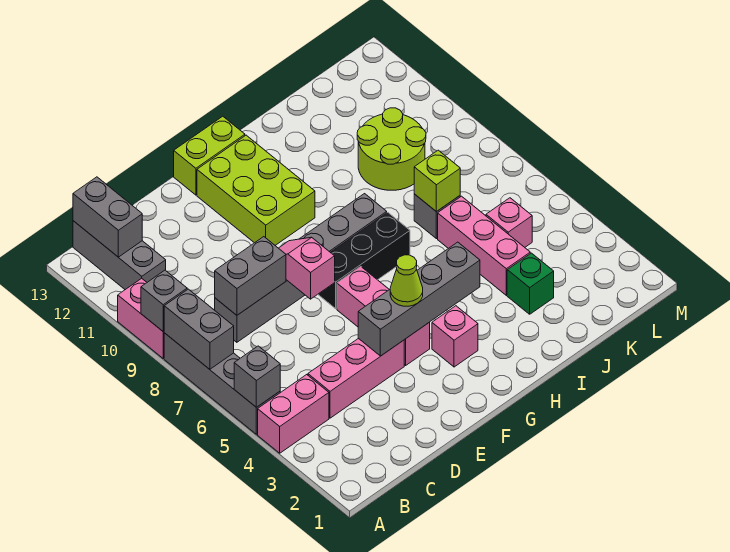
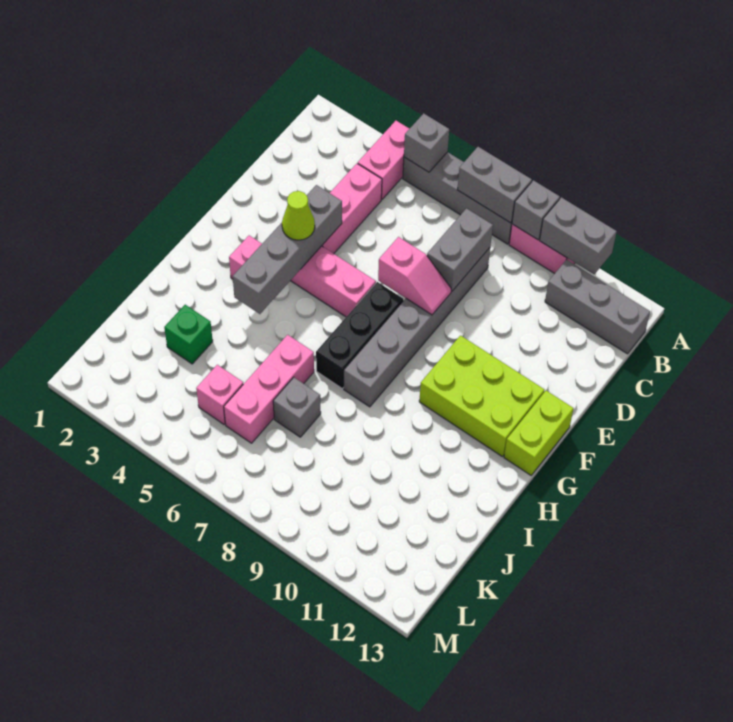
grey brick B12:B13 level 2 -> grey brick A10:A11 level 2
pink brick J4:J6 level 1 -> pink brick I6:K6 level 1
lime brick J7 level 2 -> none
lime round brick J9:K10 level 1 -> none

